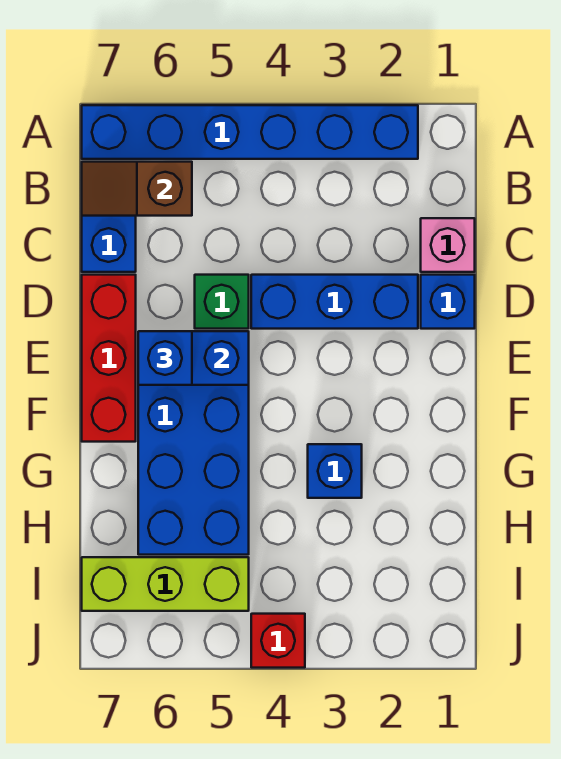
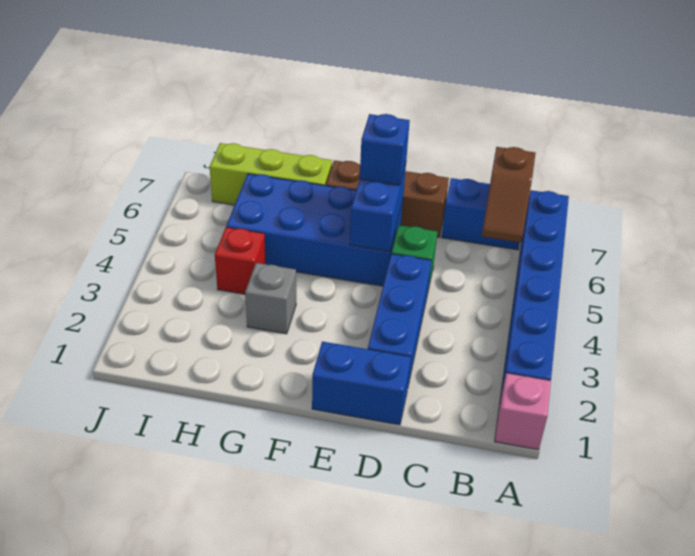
brown slope B6:B7 level 2 top 6 -> brown slope B6:B7 level 2 top 7
pink brick C1 level 1 -> pink brick A1 level 1
blue brick D1 level 1 -> blue brick D1:E1 level 1
red brick D7:F7 level 1 -> brown brick D7:F7 level 1
blue brick G3 level 1 -> grey brick G3 level 1
lime brick I5:I7 level 1 -> lime brick G7:I7 level 1
red brick J4 level 1 -> red brick H4 level 1

